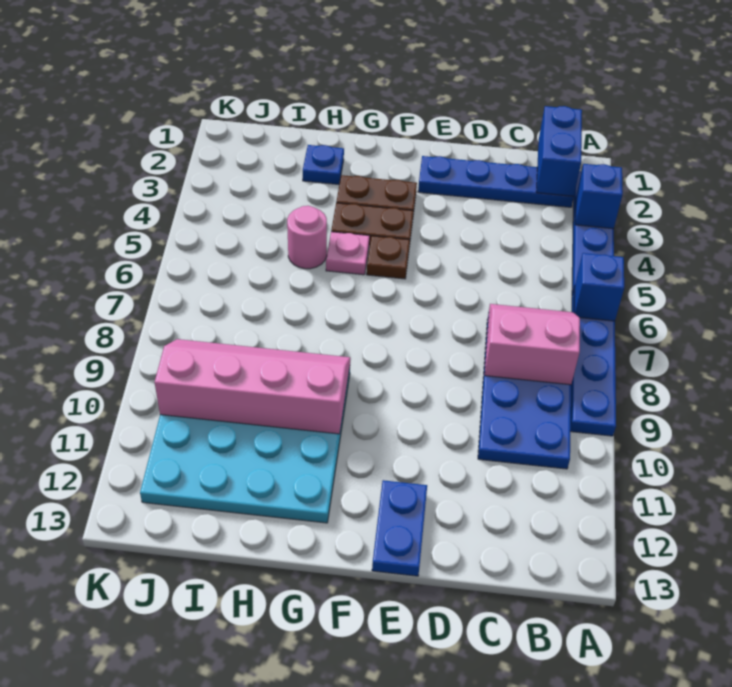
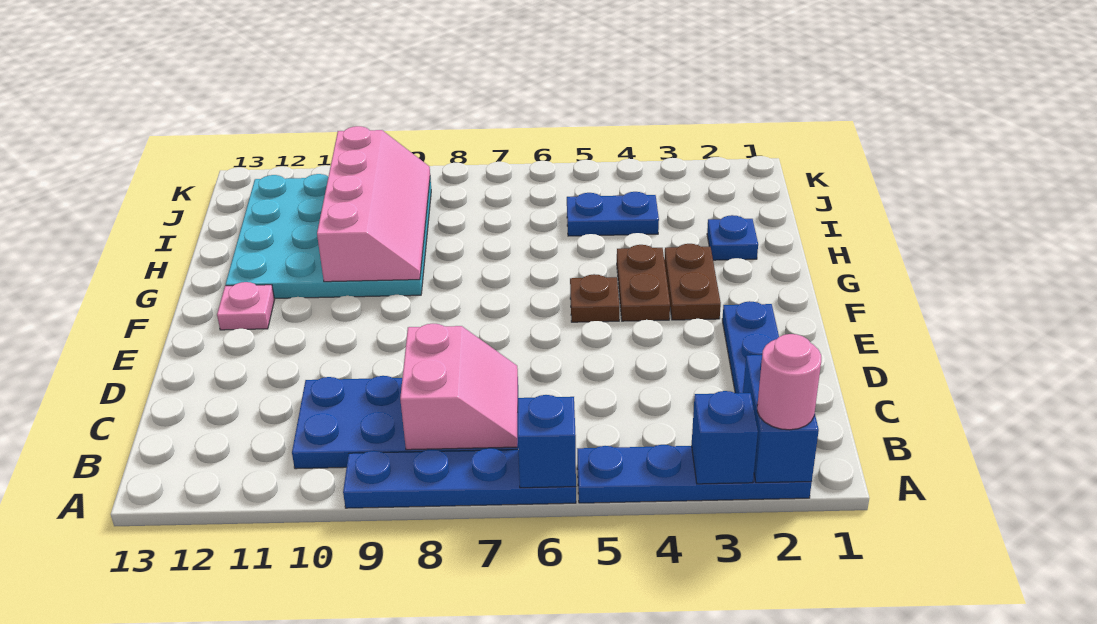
blue brick B1:B2 level 2 -> blue brick A2:B2 level 2
blue plate E12:E13 level 1 -> blue plate I4:I5 level 1
pink plate G5 level 1 -> pink plate F12 level 1
pink round brick H5 level 1 -> pink round brick A2 level 3

